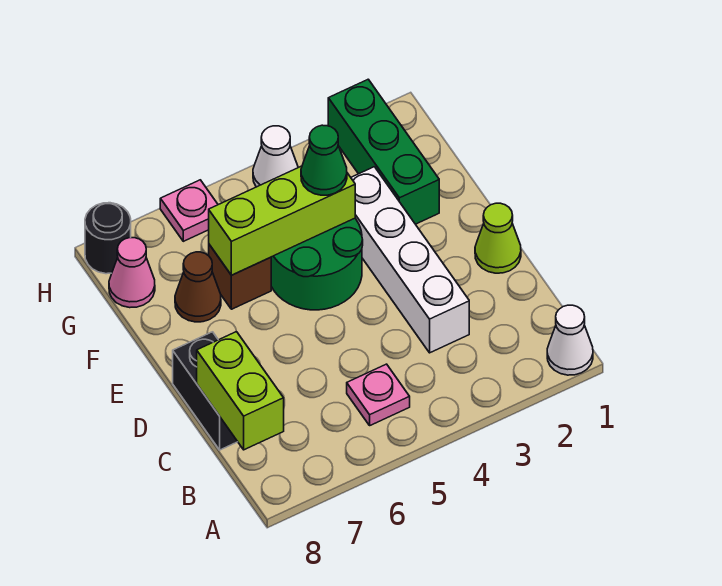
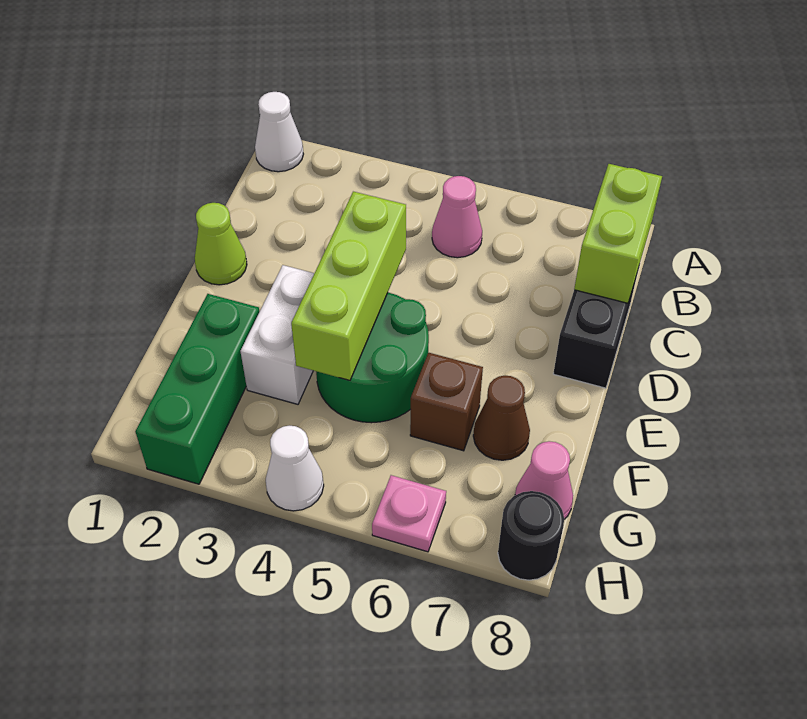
pink plate B5 level 1 -> pink cone B5 level 1
white brick C3:F3 level 1 -> white brick E3:F3 level 1
lime brick F4:F6 level 2 -> lime brick D4:F4 level 2
green cone F4 level 3 -> none

